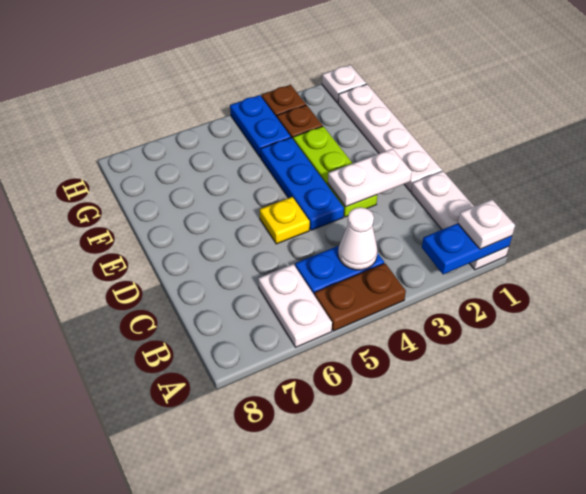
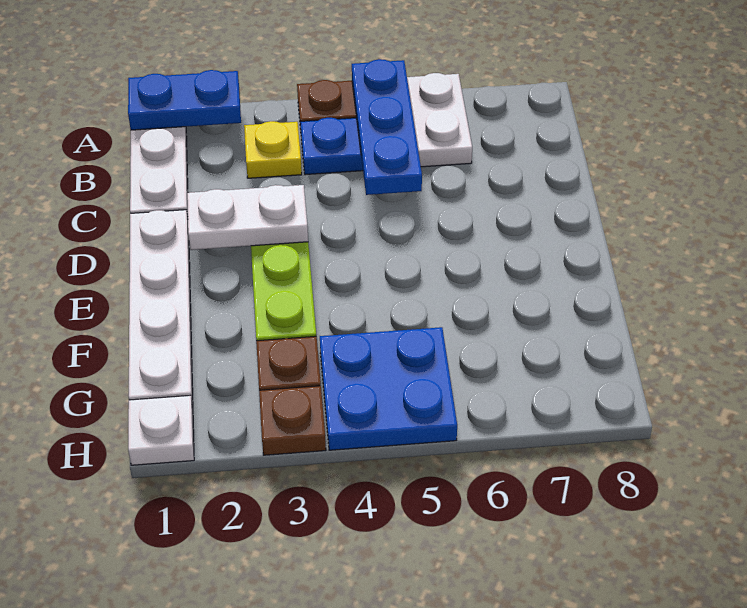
white plate A1 level 3 -> none
white cone B4 level 2 -> none
blue plate D4:F4 level 1 -> blue plate A5:C5 level 2
yellow plate D5 level 1 -> yellow plate B3 level 1
blue plate G4:H4 level 1 -> blue plate G4:H5 level 1

